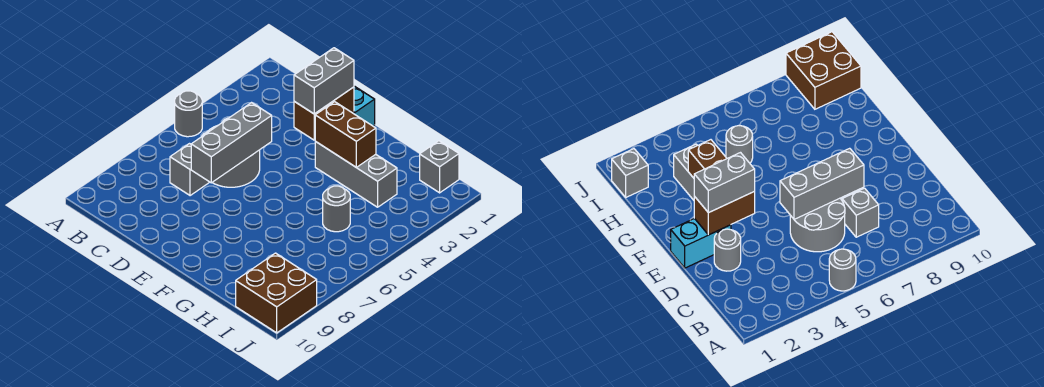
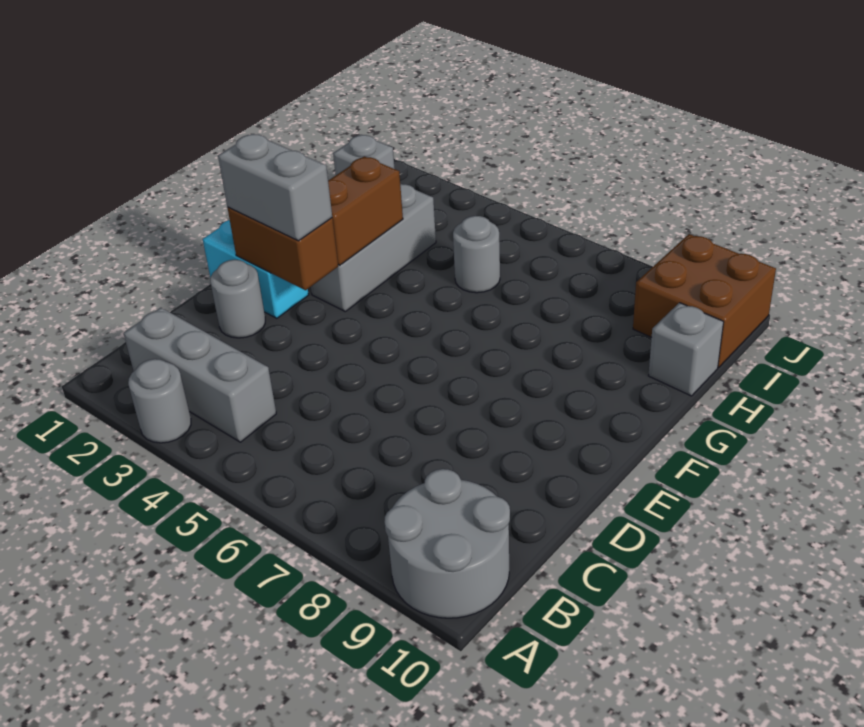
grey round brick A5 level 1 -> grey round brick A3 level 1
grey round brick C5:D6 level 1 -> grey round brick A9:B10 level 1
grey brick C7 level 1 -> grey brick H10 level 1
grey brick D5:D7 level 2 -> grey brick B2:B4 level 1

